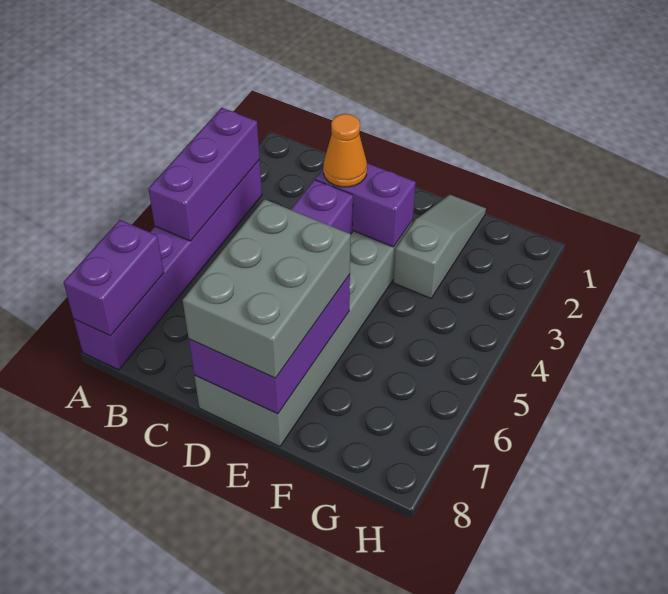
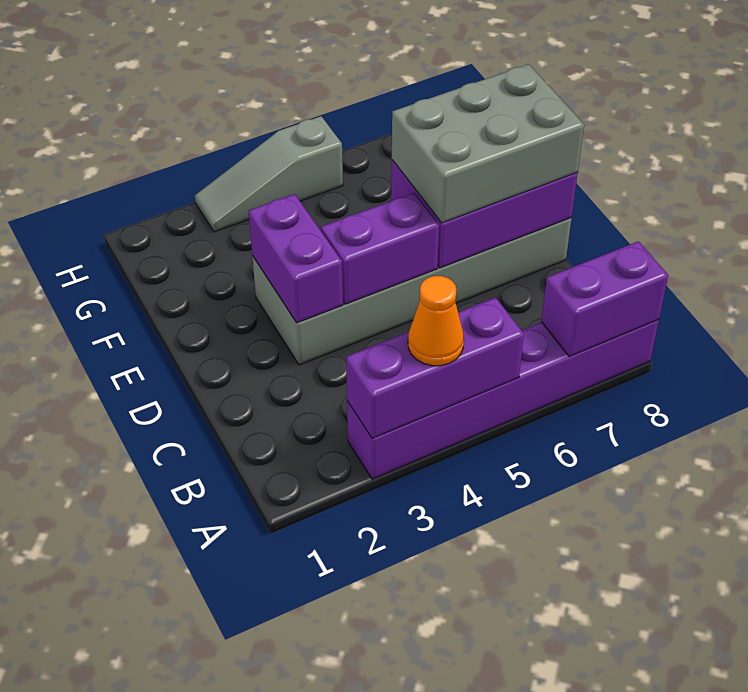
orange cone D3 level 3 -> orange cone A4 level 3
grey slope F1:F3 level 1 top 3 -> grey slope H3:H5 level 1 top 5

